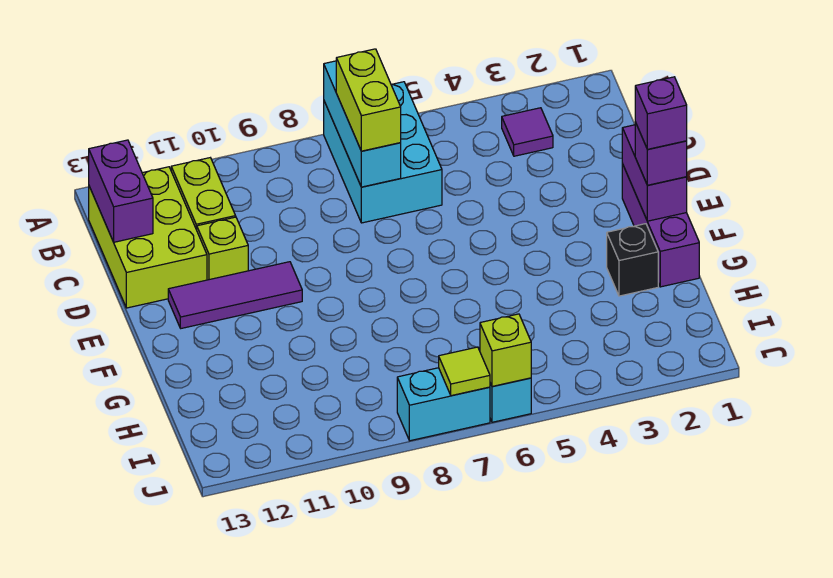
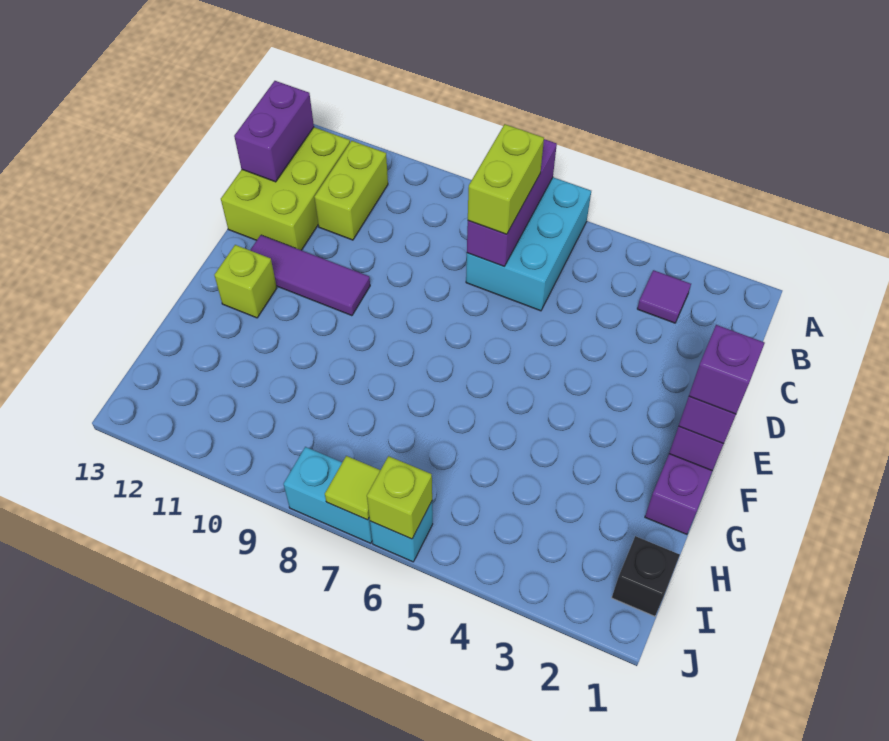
cyan brick A7:C7 level 2 -> purple brick A7:C7 level 2
lime brick D11 level 1 -> lime brick F12 level 1
black brick G2 level 1 -> black brick I1 level 1

